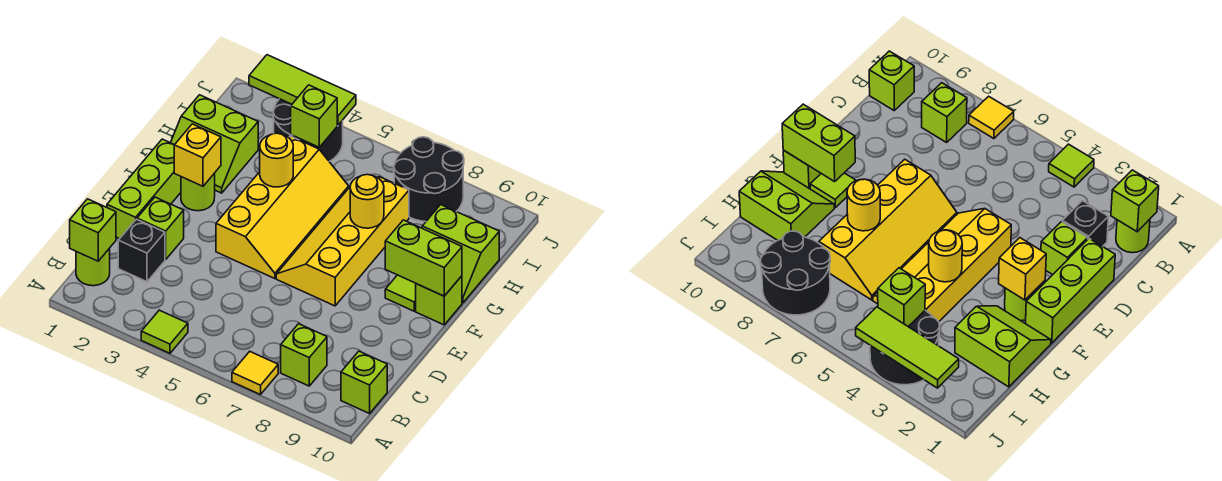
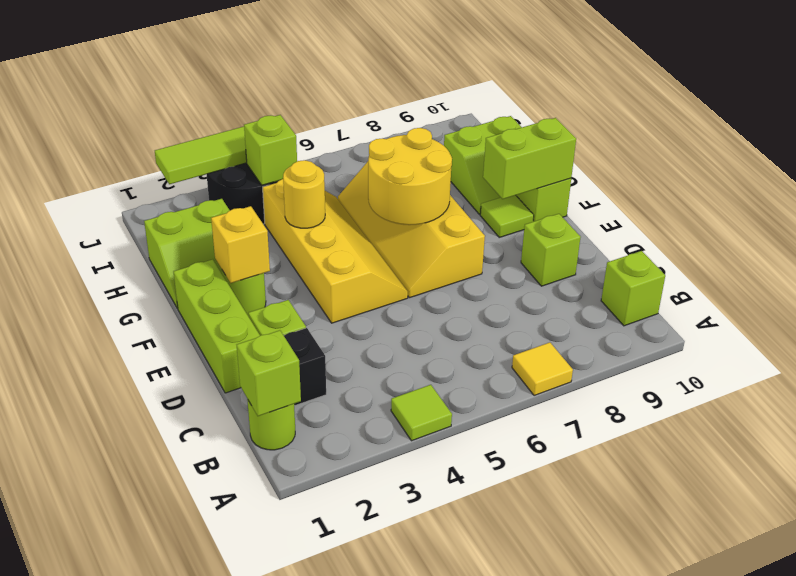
lime brick B8 level 1 -> lime brick D9 level 1
yellow round brick G7 level 2 -> yellow round brick F6:G7 level 2
black round brick I7:J8 level 1 -> none

